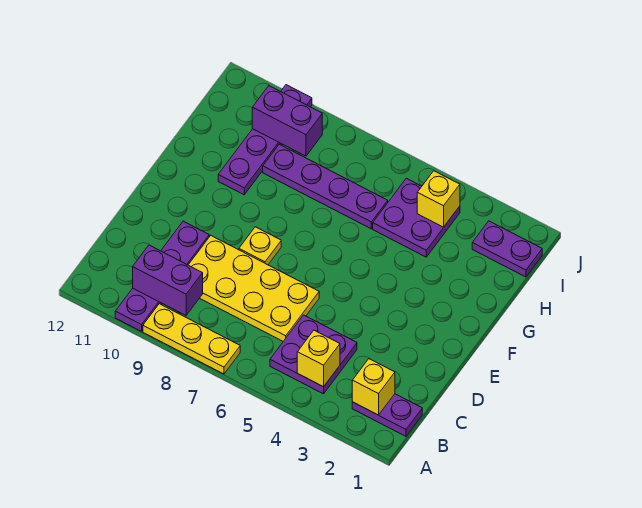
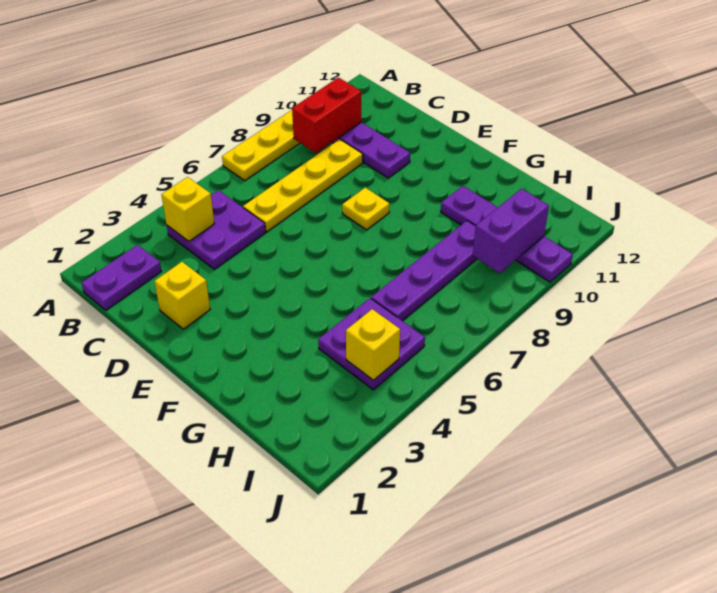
yellow brick B2 level 2 -> yellow brick D2 level 1
purple brick B9:B10 level 2 -> red brick B9:B10 level 2
yellow plate C6:D9 level 1 -> yellow plate C6:C9 level 1
purple plate I1:I2 level 1 -> none

